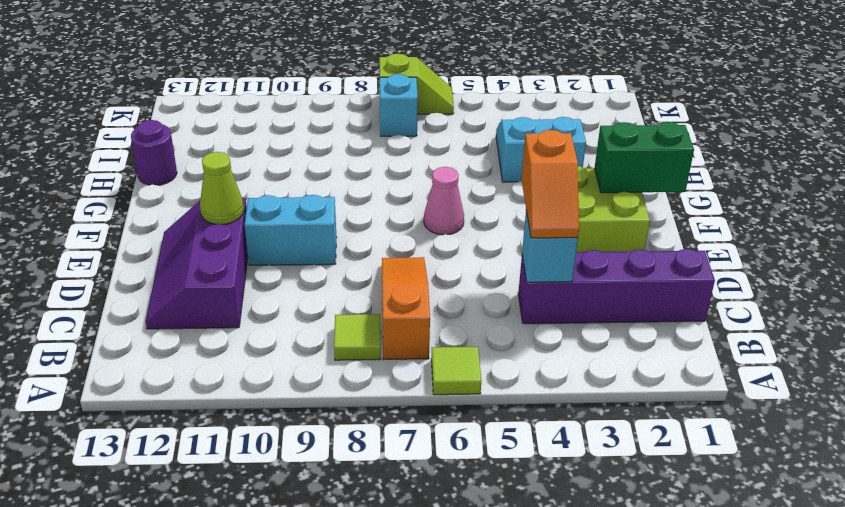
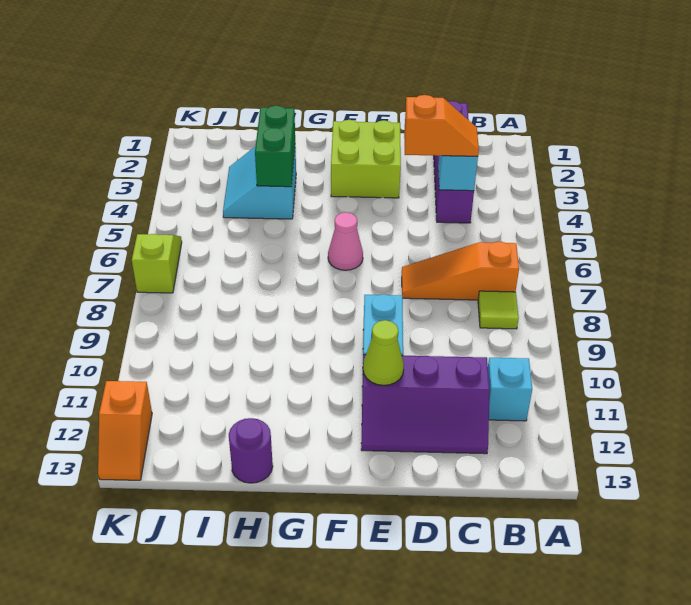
lime tile A6 level 1 -> none
green brick F1:F2 level 2 -> green brick H3:H4 level 2
cyan brick J7 level 1 -> cyan brick B11 level 1
none -> orange slope K12:K13 level 1 top 12

